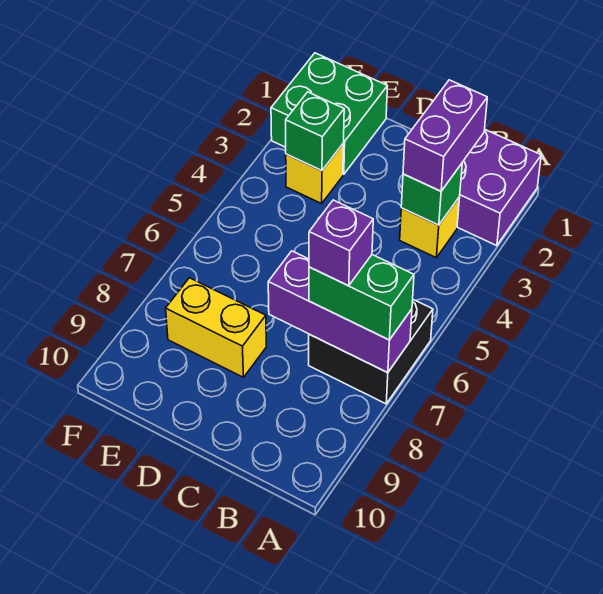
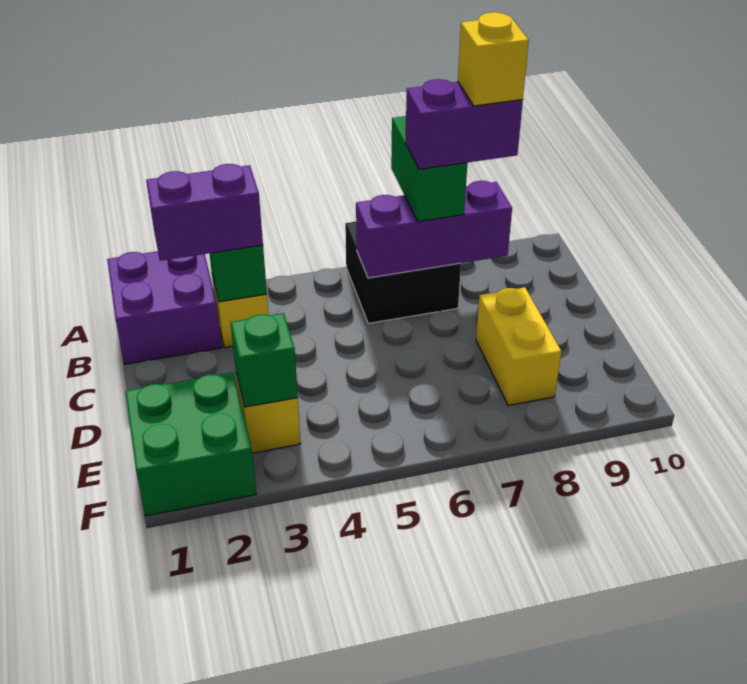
purple brick A7:C7 level 2 -> purple brick B6:B8 level 2
purple brick B7 level 4 -> purple brick B7:B8 level 4
none -> yellow brick B8 level 5

